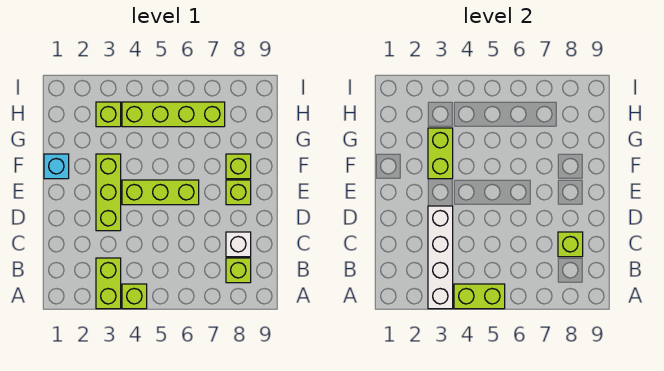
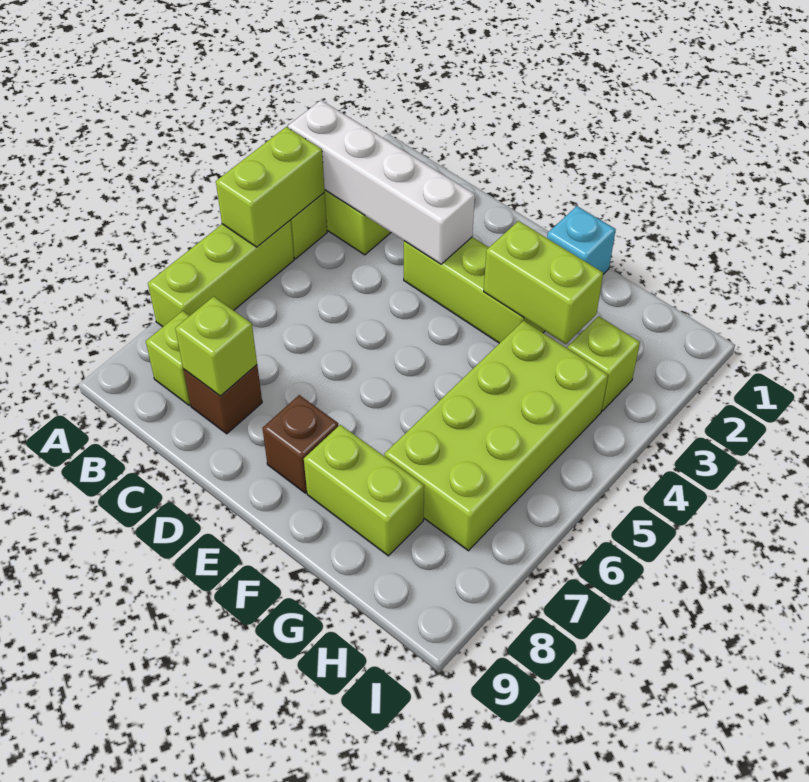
white brick C8 level 1 -> brown brick C8 level 1
lime brick E4:E6 level 1 -> lime brick A5:A7 level 1
lime brick E8 level 1 -> brown brick E8 level 1
lime brick F8 level 1 -> lime brick F8:G8 level 1
lime brick H4:H7 level 1 -> lime brick G4:H7 level 1

